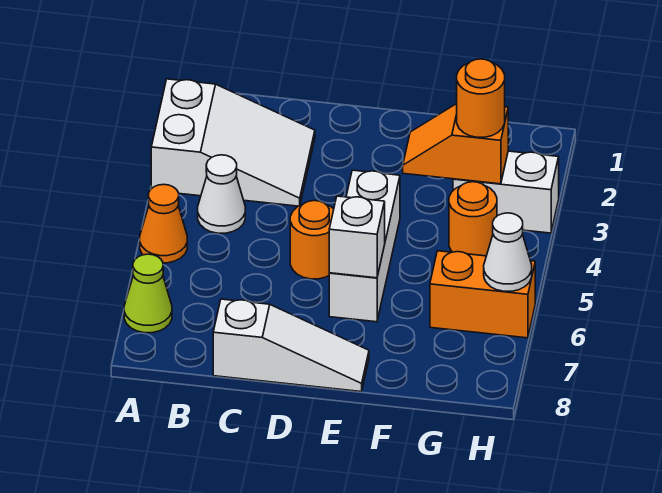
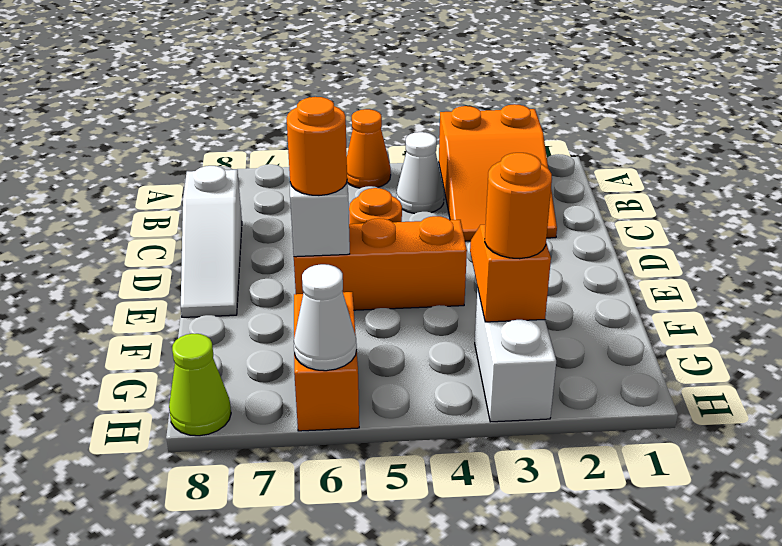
white slope A2:C3 level 1 top A -> orange slope A2:C3 level 1 top A
lime cone A7 level 1 -> lime cone H8 level 1
white brick E4:E6 level 1 -> orange brick E4:E6 level 1
orange round brick G4 level 1 -> orange round brick E6 level 3

